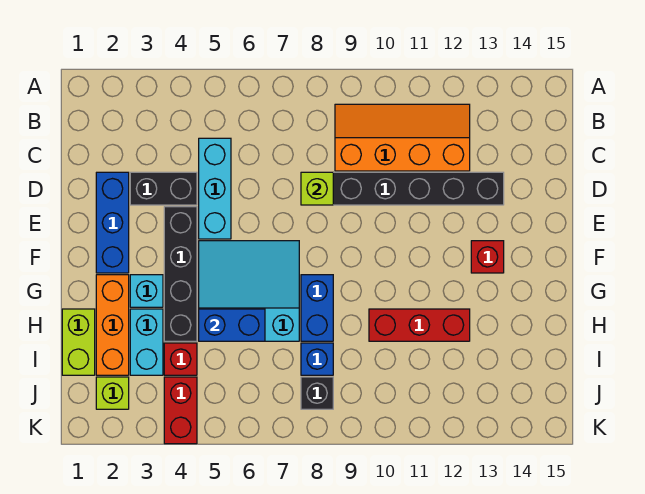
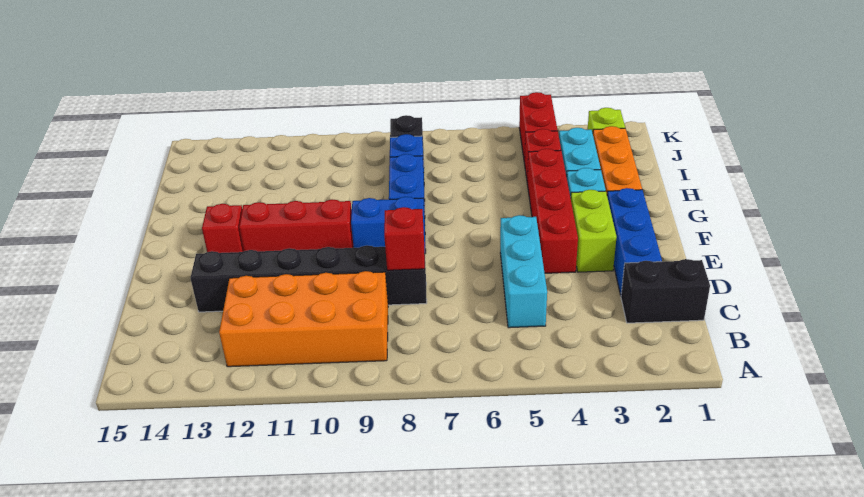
orange slope B9:C12 level 1 top C -> orange brick B9:C12 level 1
black brick D3:D4 level 1 -> black brick C1:C2 level 1
lime brick D8 level 2 -> red brick D8 level 2
black brick E4:H4 level 1 -> red brick E4:H4 level 1
cyan slope F5:H7 level 1 top H -> none
lime brick H1:I1 level 1 -> lime brick E3:F3 level 1
blue brick H5:H6 level 2 -> blue brick F8:F9 level 1
red brick H10:H12 level 1 -> red brick F10:F12 level 1

